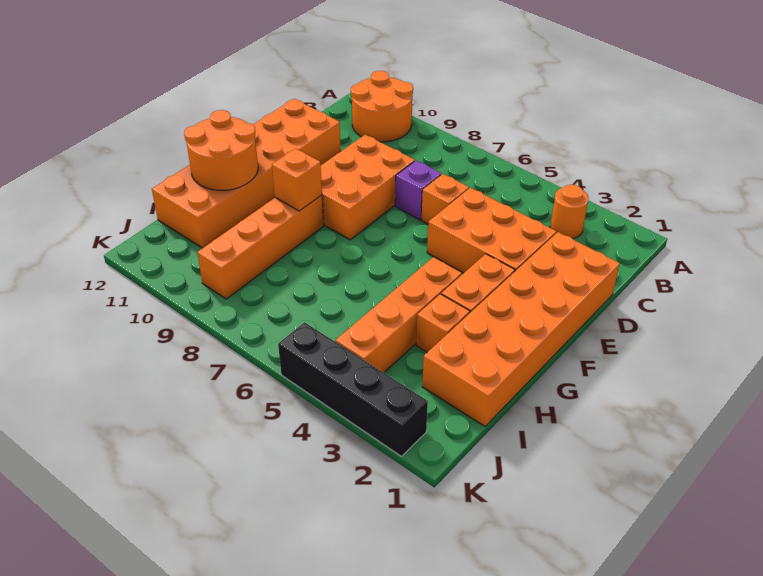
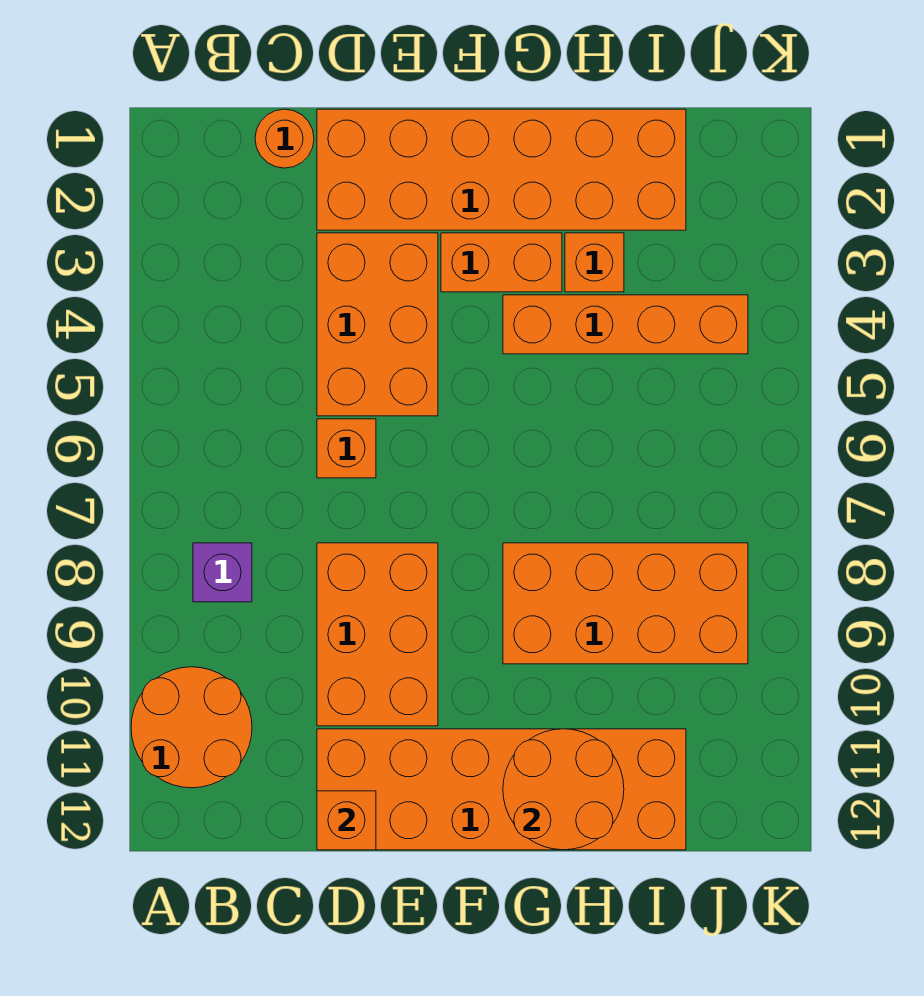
orange round brick B3 level 1 -> orange round brick C1 level 1
purple brick D7 level 1 -> purple brick B8 level 1
orange brick D8:F9 level 1 -> orange brick D8:E10 level 1
orange brick G9:J9 level 1 -> orange brick G8:J9 level 1
orange brick G9 level 2 -> orange brick D12 level 2
black brick K2:K5 level 1 -> none

